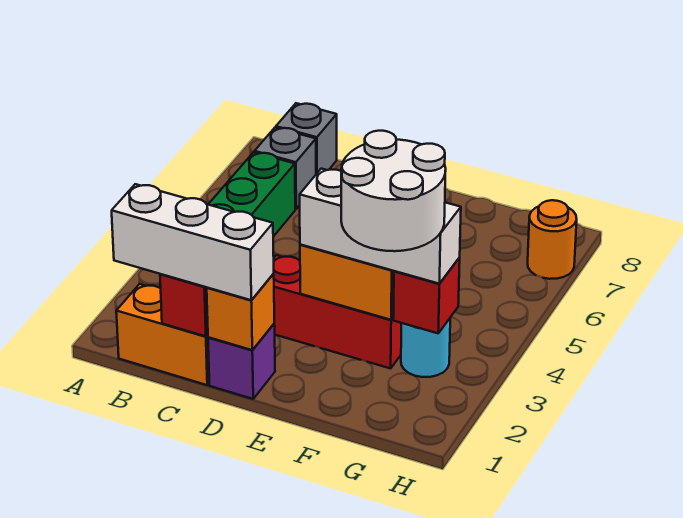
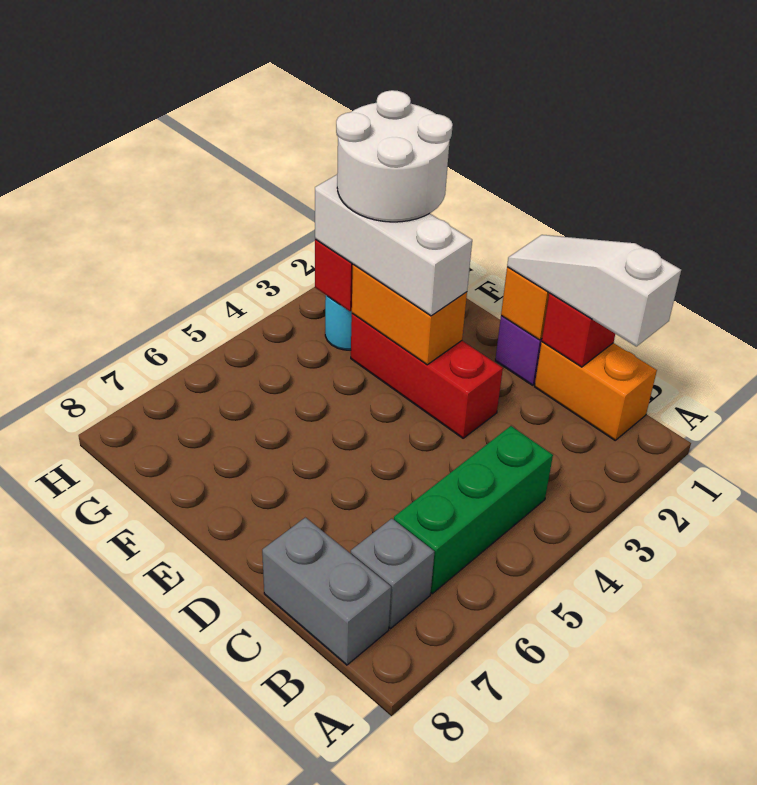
white brick B1:D1 level 3 -> white slope B1:D1 level 3 top B
grey brick B8 level 1 -> grey brick B8:C8 level 1
orange round brick H7 level 1 -> none

